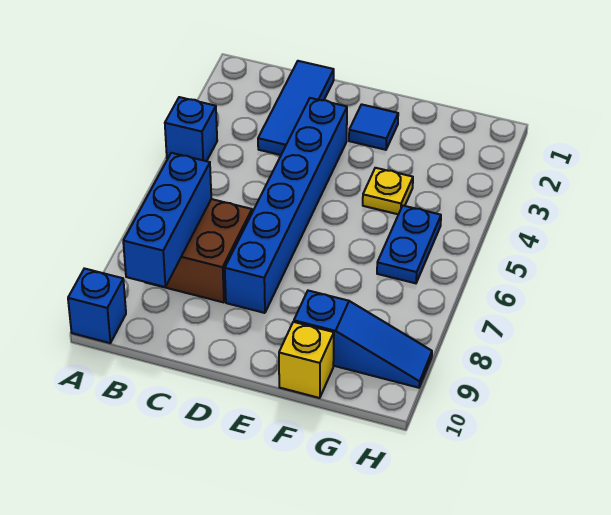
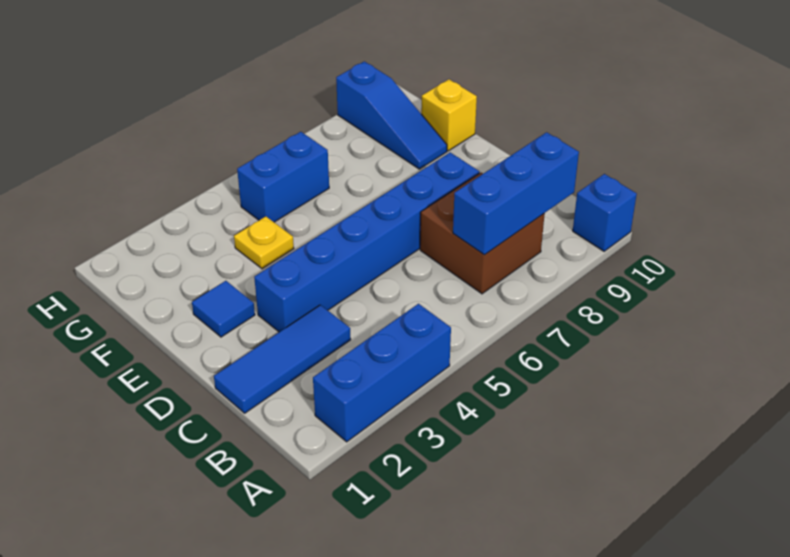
blue brick A4 level 1 -> blue brick A2:A4 level 1
blue slope F9:H9 level 1 top F -> blue slope F9:H9 level 1 top H
blue plate G5:G6 level 1 -> blue brick G5:G6 level 1

